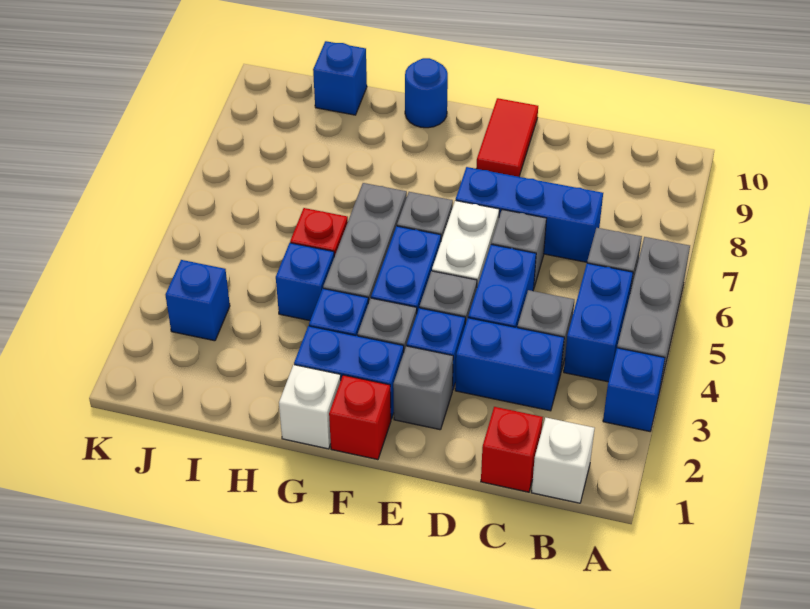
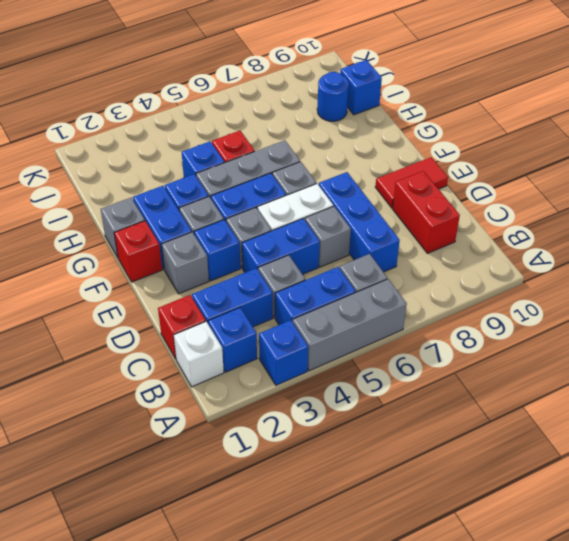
blue brick C3:D3 level 1 -> blue brick C2:C3 level 1
none -> red brick C9:D9 level 1
white brick G1 level 1 -> grey brick G1 level 1
blue round brick G10 level 1 -> blue round brick I9 level 1
blue brick J3 level 1 -> blue brick B2 level 1

